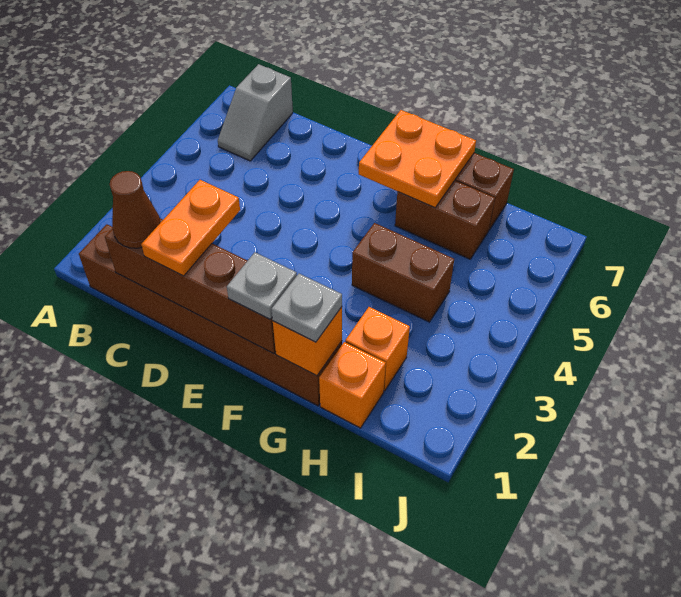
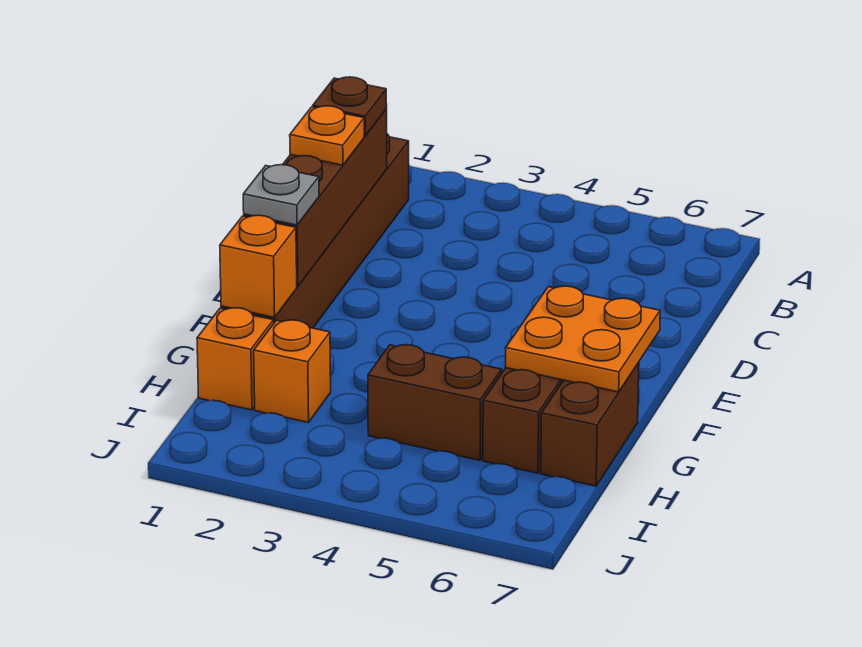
grey slope B6:B7 level 1 top 7 -> none
brown cone C1 level 3 -> brown plate C1 level 3
orange plate D1:D2 level 3 -> orange plate D1 level 3
grey plate G1 level 3 -> none
brown brick G4:H4 level 1 -> brown brick H4:H5 level 1

